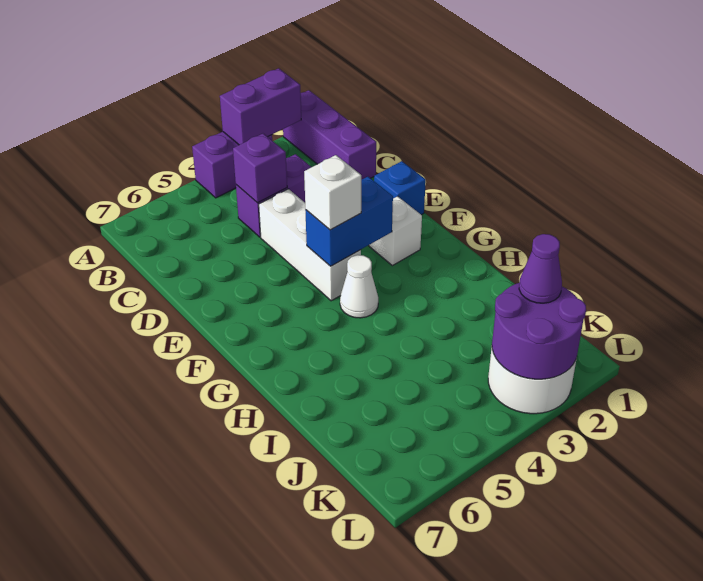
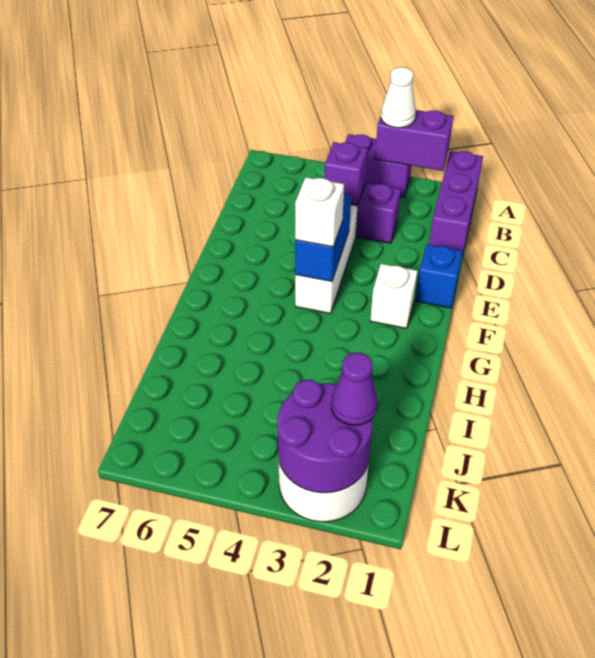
blue brick F3:F4 level 2 -> blue brick E4:F4 level 2
white cone G4 level 1 -> white cone A3 level 3

